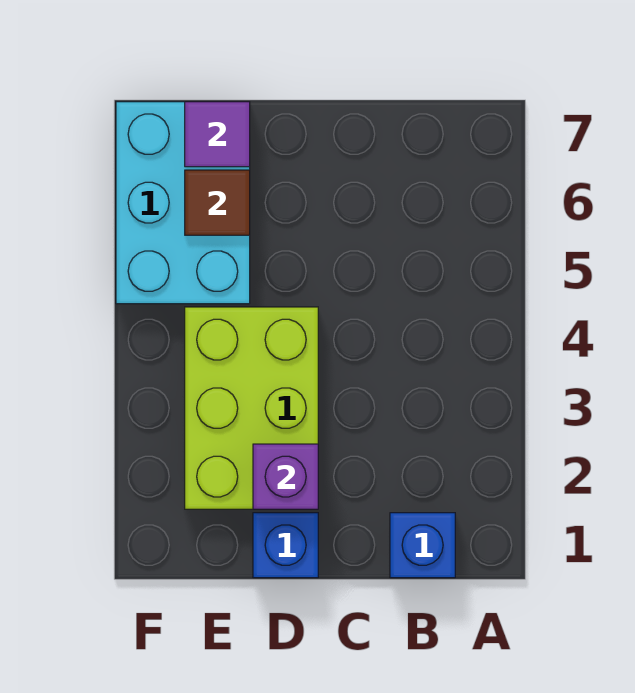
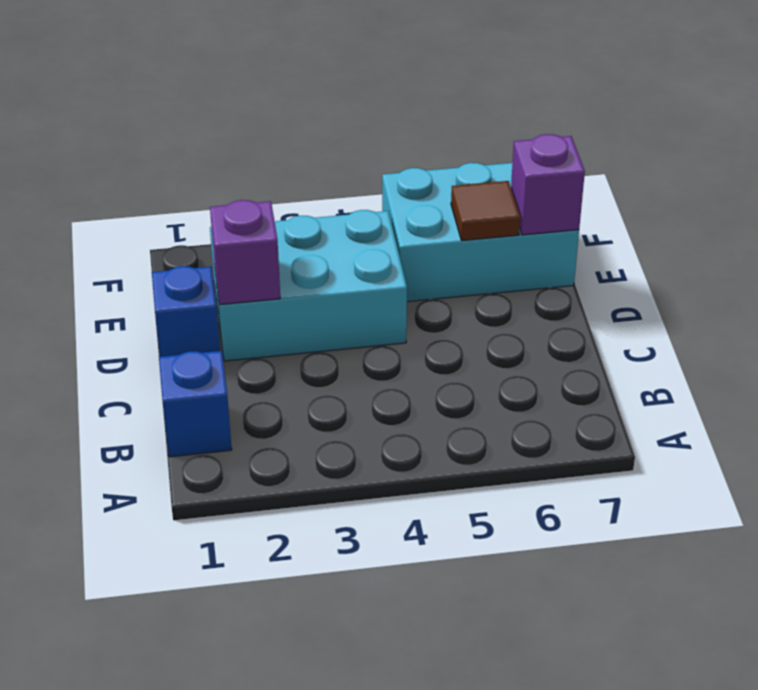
lime brick D2:E4 level 1 -> cyan brick D2:E4 level 1
purple tile E7 level 2 -> purple brick E7 level 2

